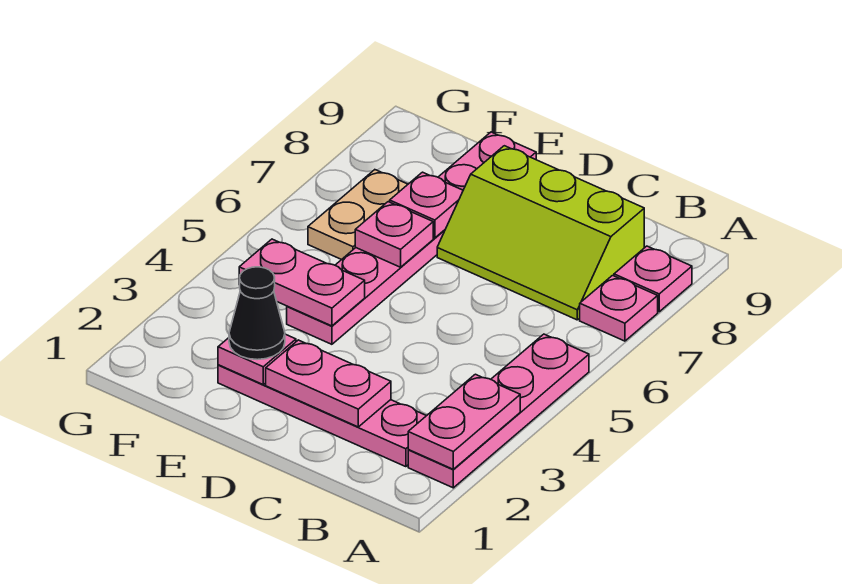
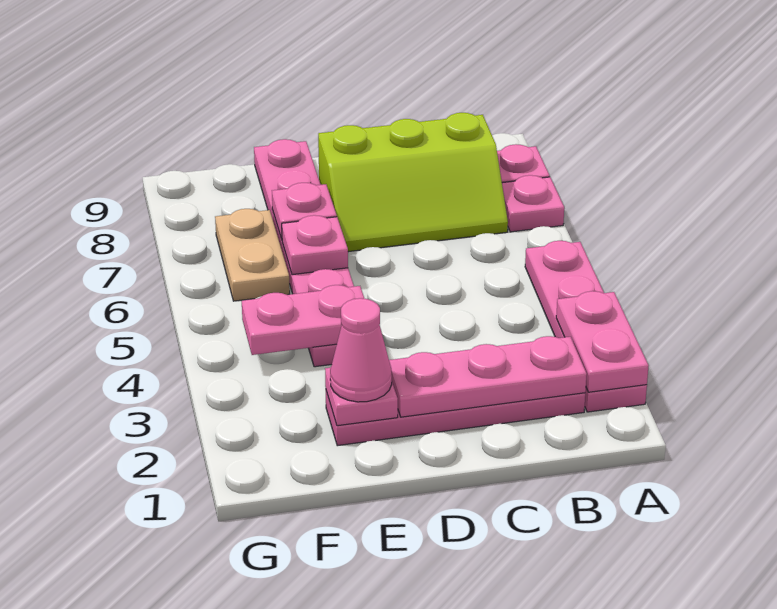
pink plate C2:D2 level 2 -> pink plate B2:D2 level 2
black cone E2 level 3 -> pink cone E2 level 3

